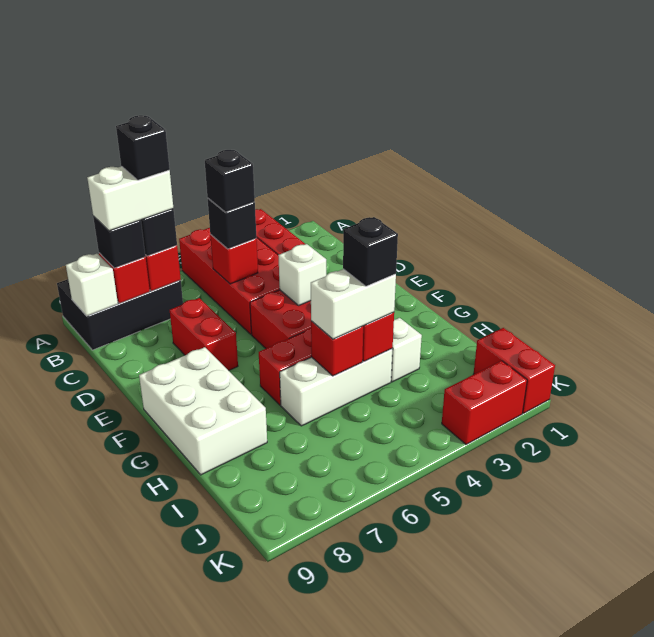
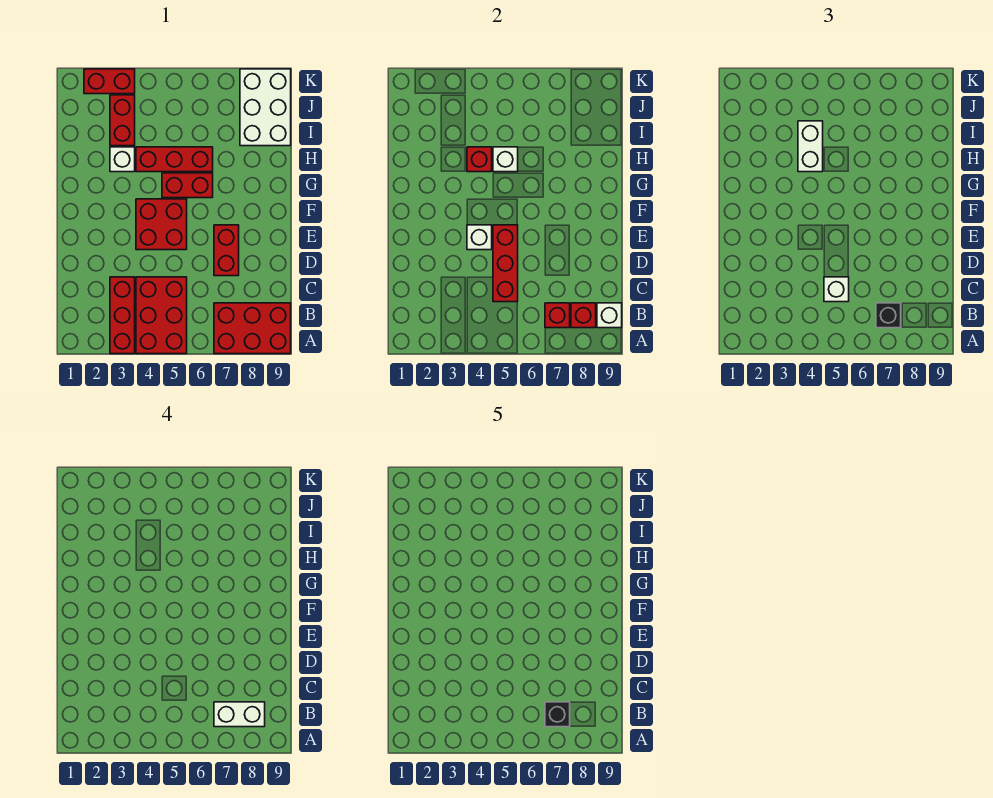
red brick A4:D5 level 1 -> red brick A4:C5 level 1
black brick A7:B9 level 1 -> red brick A7:B9 level 1
black brick B8 level 3 -> none
red brick C5 level 2 -> red brick C5:E5 level 2
black brick C5 level 3 -> white brick C5 level 3
black brick C5 level 4 -> none
white brick F8:H9 level 1 -> white brick I8:K9 level 1
white brick H4:H6 level 1 -> red brick H4:H6 level 1
white brick H4:H5 level 3 -> white brick H4:I4 level 3
black brick H4 level 4 -> none
red brick H5 level 2 -> white brick H5 level 2
red brick J1:K1 level 1 -> red brick I3:J3 level 1

